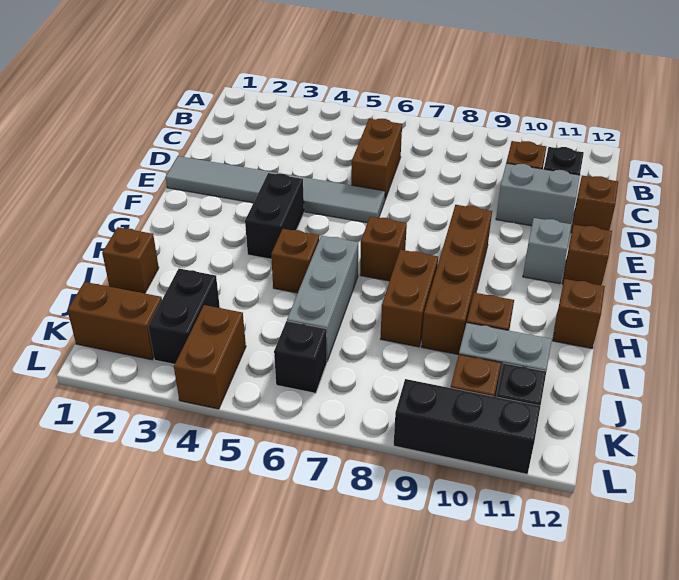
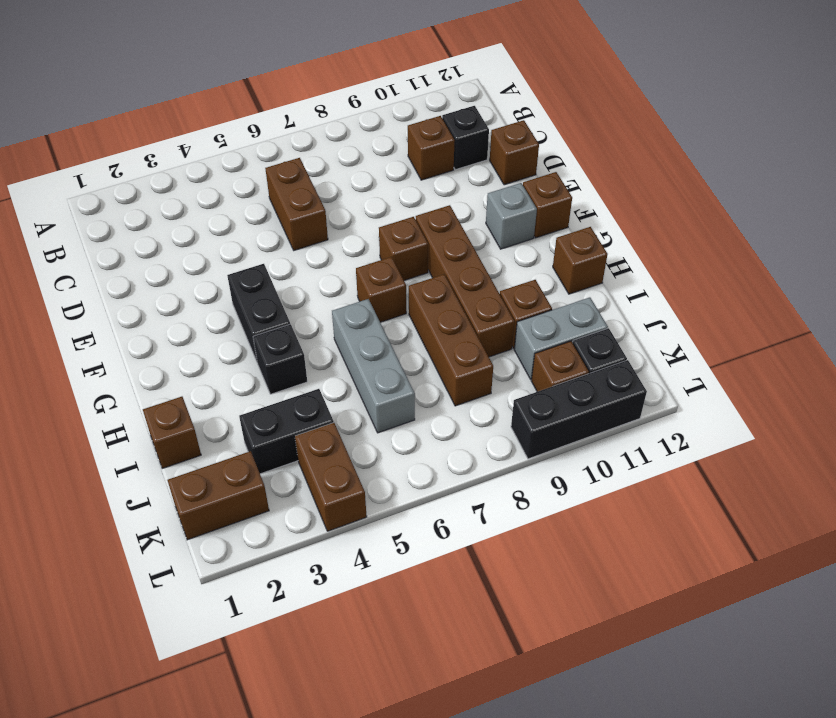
grey brick D10:D11 level 1 -> none
grey tile E1:E6 level 1 -> none
brown brick H5 level 1 -> brown brick F8 level 1
brown brick H8:I8 level 1 -> brown brick H8:J8 level 1
black brick J3:K3 level 1 -> black brick J3:J4 level 1
black brick K6 level 1 -> black brick H4 level 1

